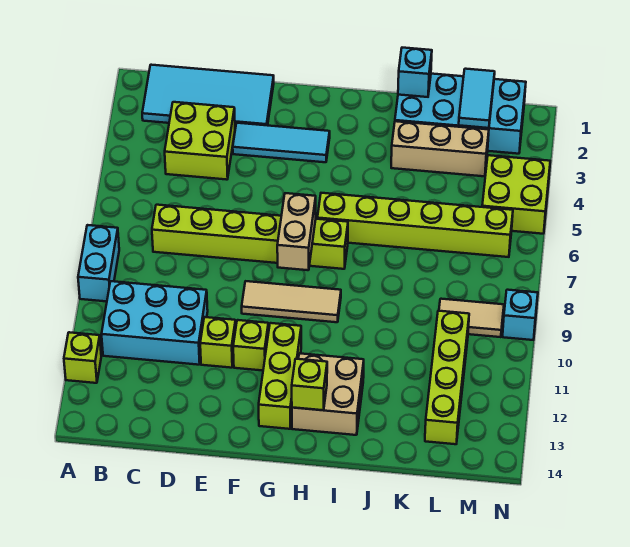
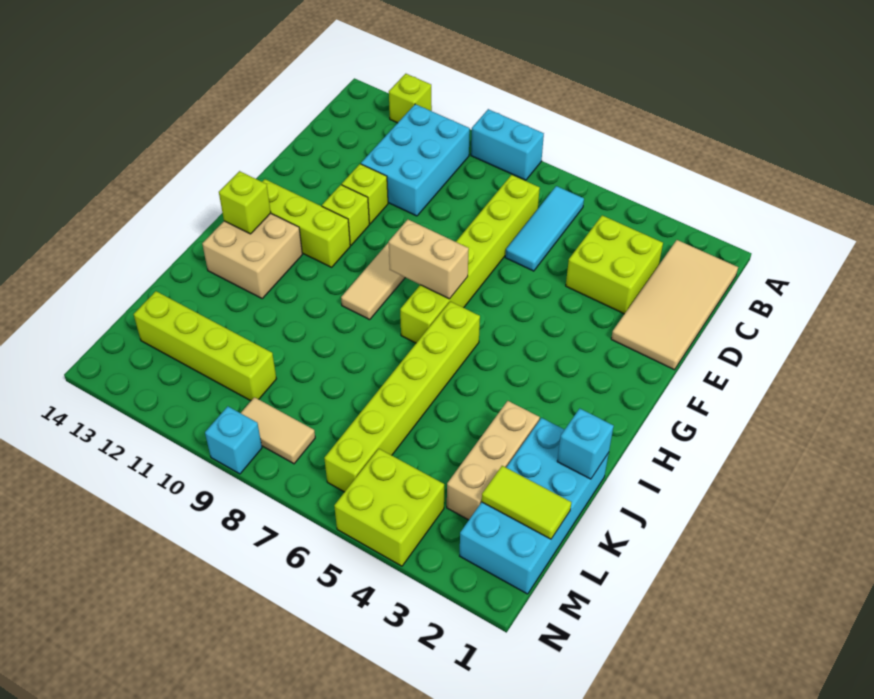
cyan tile B1:E2 level 1 -> tan tile B1:E2 level 1
cyan tile E3:G3 level 1 -> cyan tile B6:D6 level 1
cyan tile L1:L2 level 2 -> lime tile L1:L2 level 2
tan tile L9:M9 level 1 -> tan tile M8:M9 level 1

